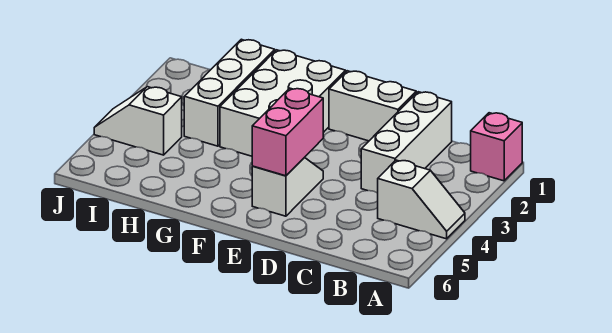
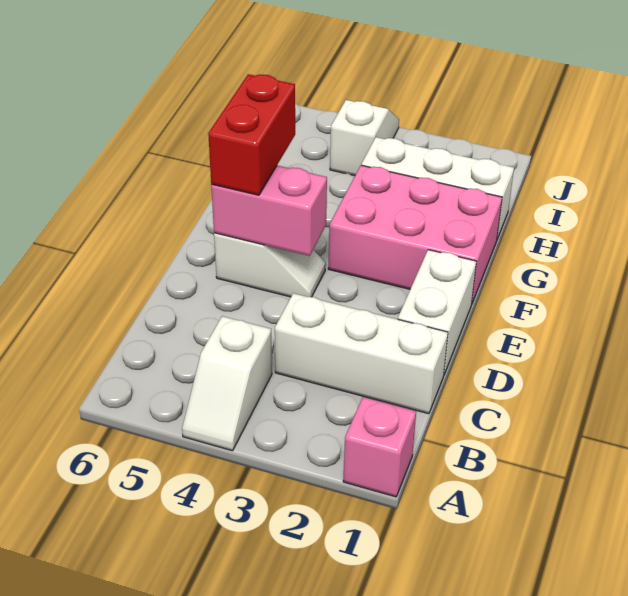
none -> red brick E5:F5 level 3
white brick F1:G3 level 1 -> pink brick F1:G3 level 1

